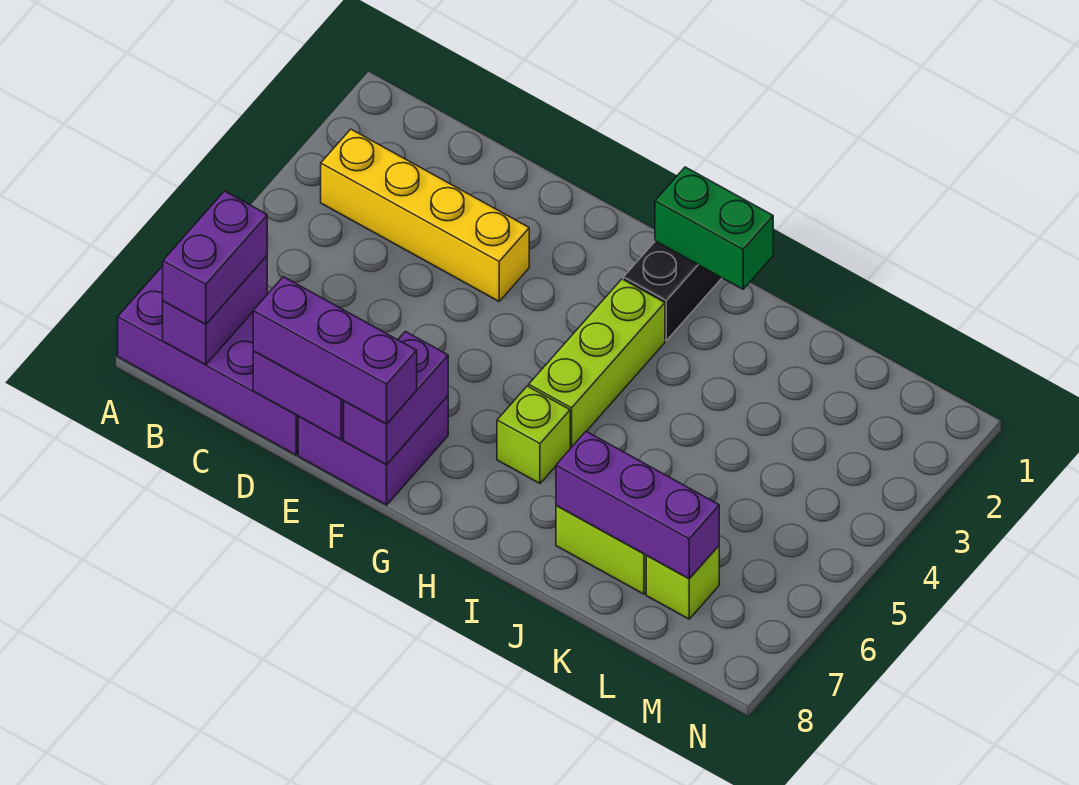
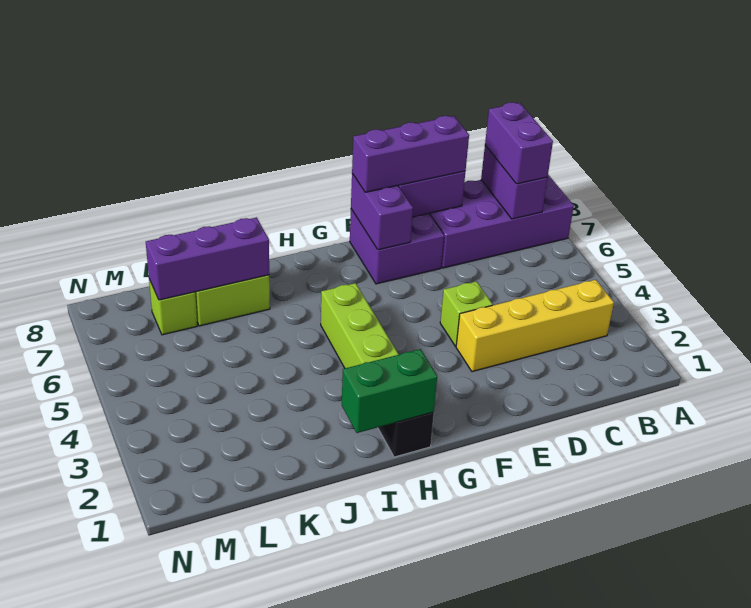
lime brick H6 level 1 -> lime brick E4 level 1

